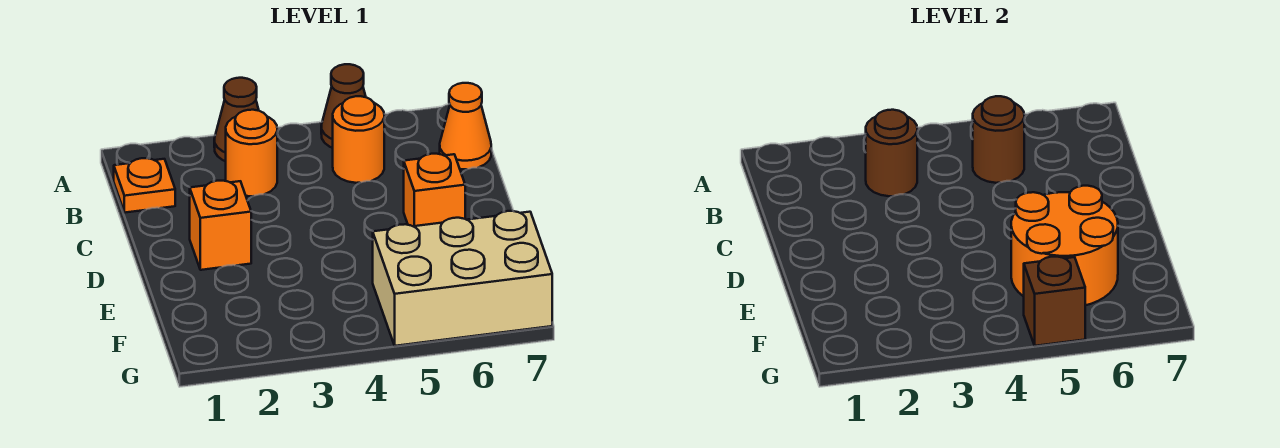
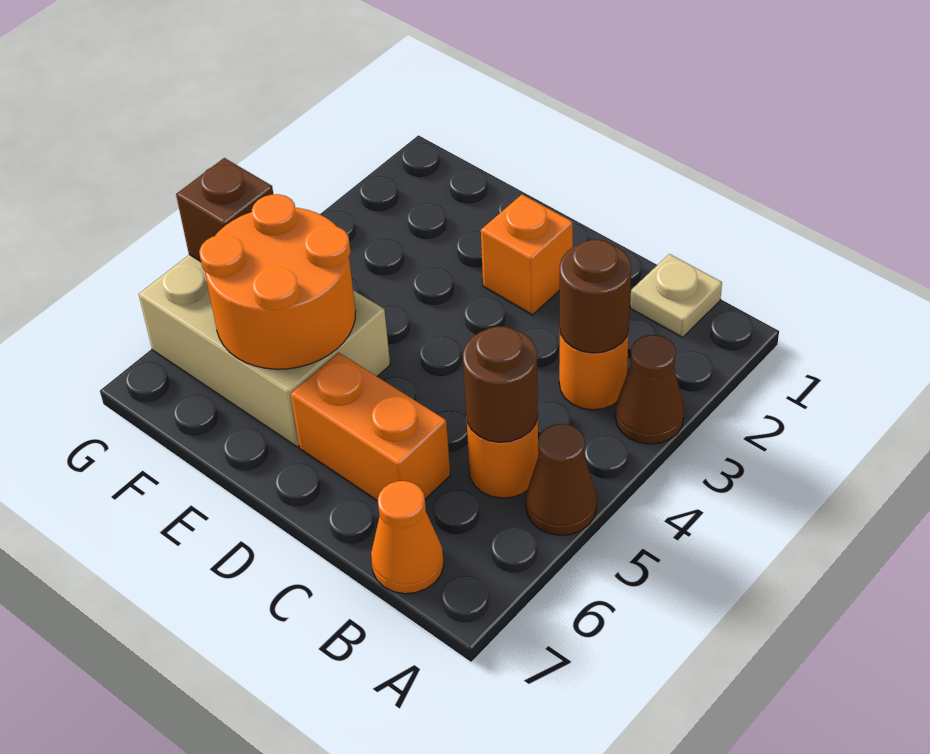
orange plate B1 level 1 -> tan plate B1 level 1
orange brick D6 level 1 -> orange brick C6:D6 level 1
tan brick F5:G7 level 1 -> tan brick E5:G6 level 1

